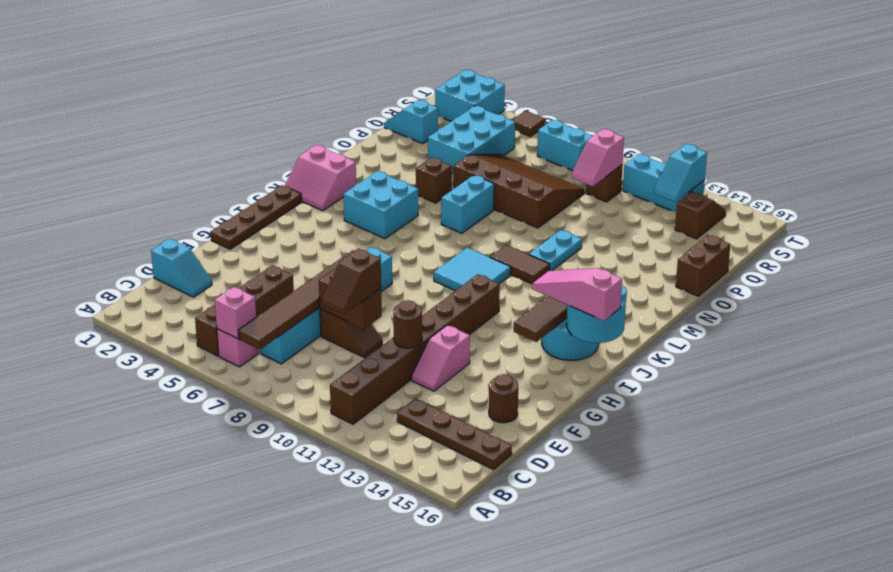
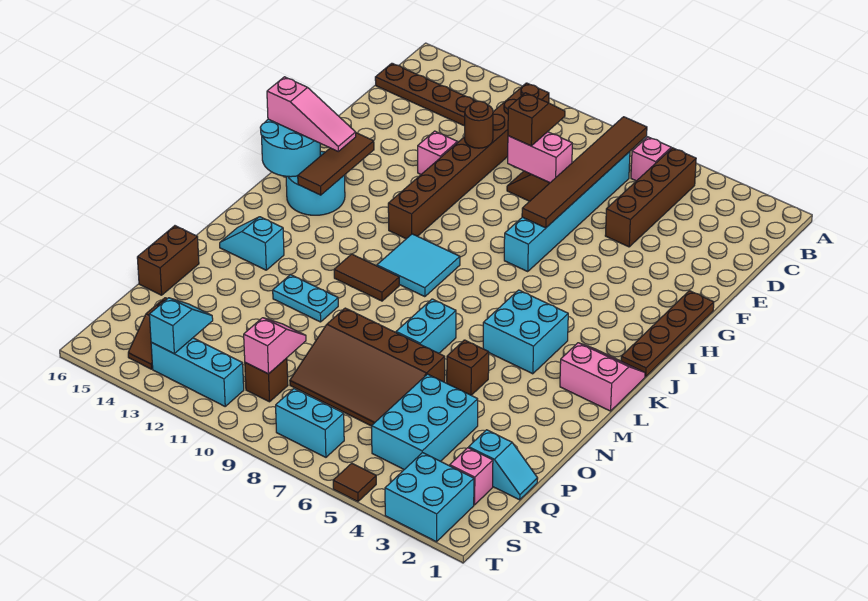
pink brick B6 level 2 -> pink brick R2 level 1
cyan slope D1:D2 level 1 top 1 -> cyan slope M14:M15 level 1 top 14
brown brick E8:E9 level 2 -> pink brick E8:E9 level 2
brown round brick E15 level 1 -> none
cyan plate M11:N11 level 1 -> cyan plate N11:N12 level 1

